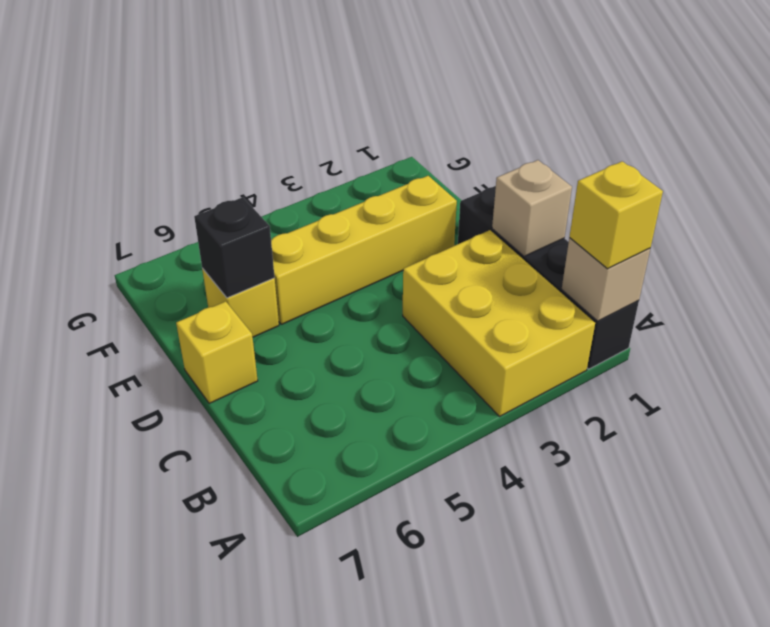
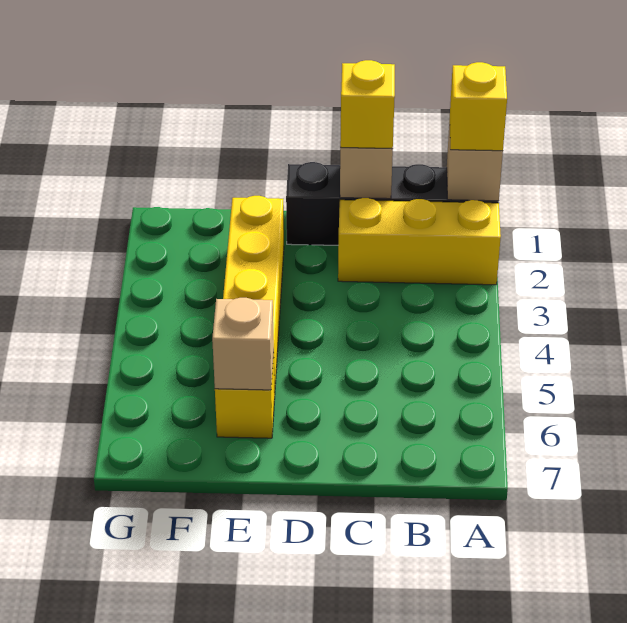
yellow brick A2:C3 level 1 -> yellow brick A2:C2 level 1
yellow brick D7 level 1 -> yellow brick C1 level 3
black brick E6 level 2 -> tan brick E6 level 2

